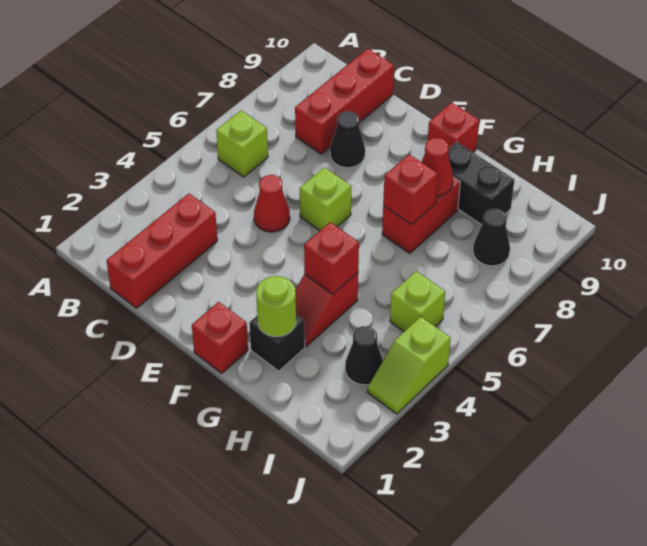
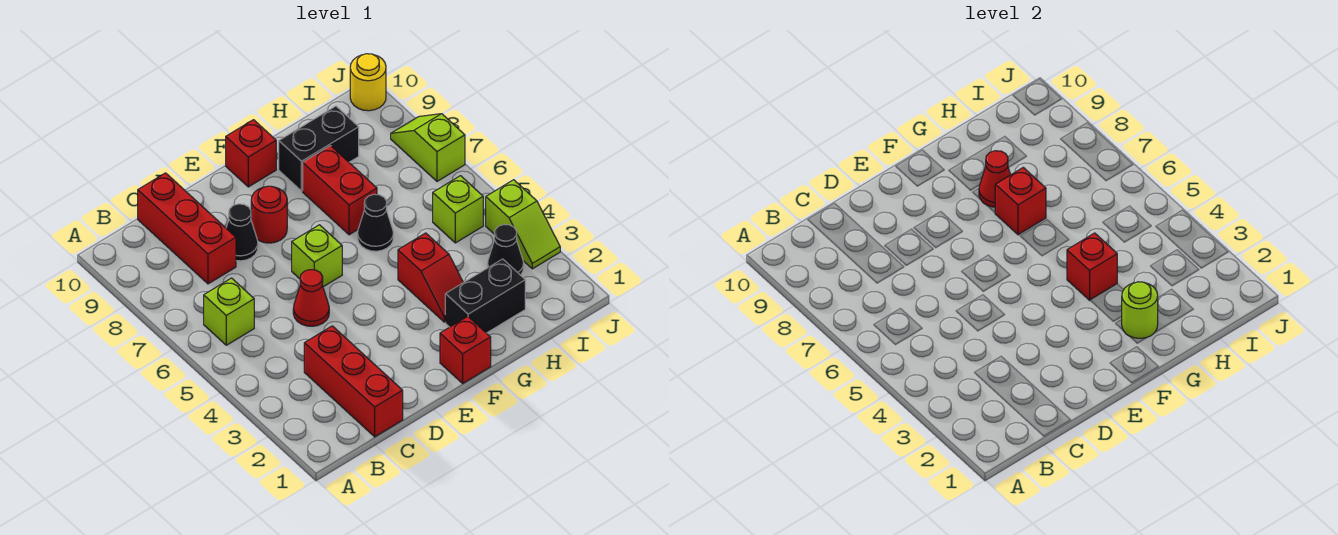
none -> red round brick E8 level 1
black brick G2 level 1 -> black brick G2:H2 level 1
black cone I8 level 1 -> black cone G6 level 1
none -> lime slope J7:J8 level 1 top 7
none -> yellow round brick J10 level 1

